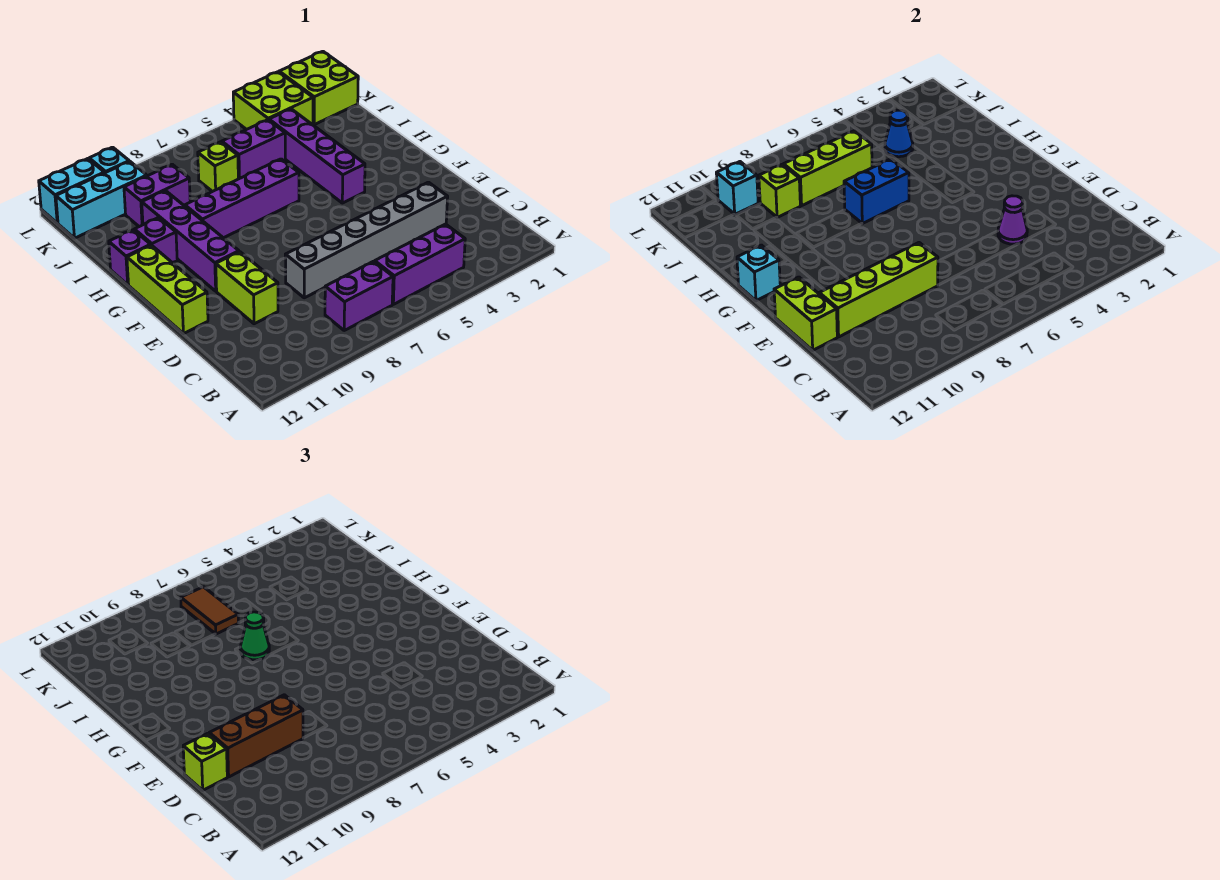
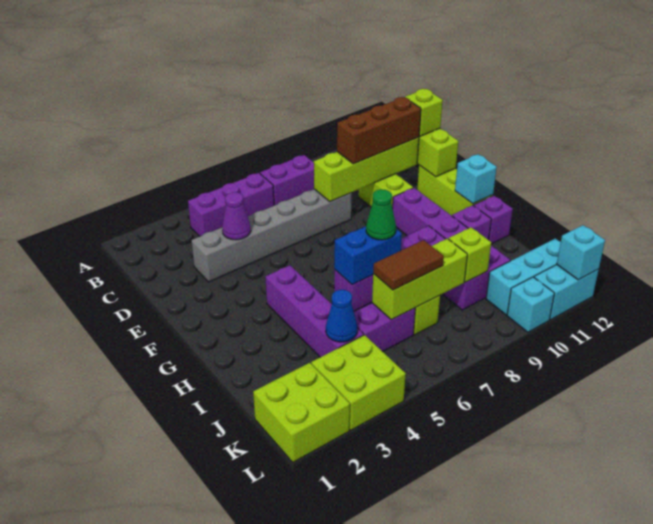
brown tile J7:K7 level 3 -> brown tile J6:J7 level 3
cyan brick K10 level 2 -> cyan brick L12 level 2

